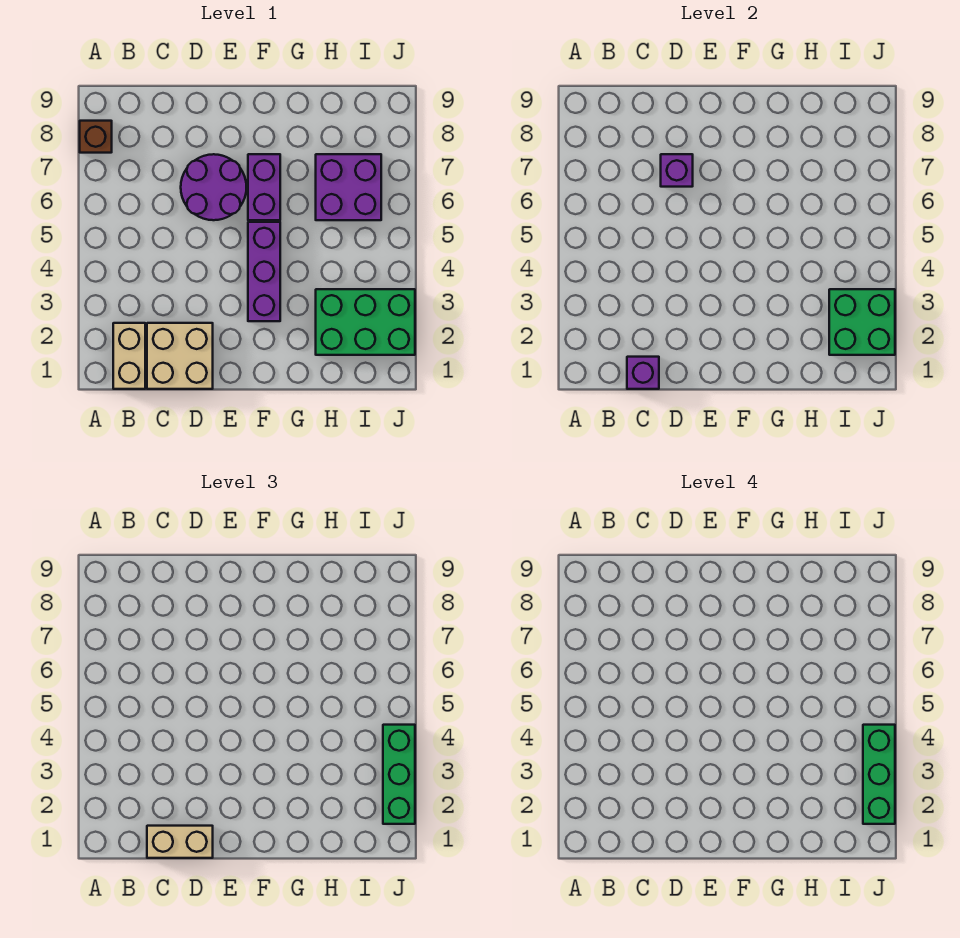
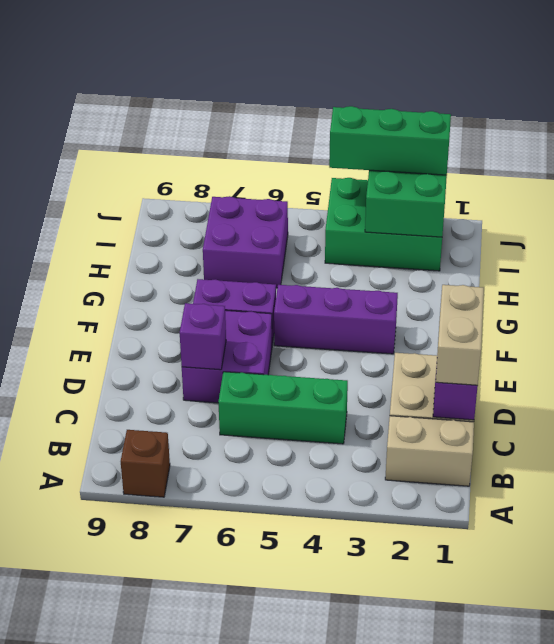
purple round brick D6:E7 level 1 -> purple brick D6:E7 level 1
green brick H2:J3 level 1 -> green brick I2:J4 level 1
green brick J2:J4 level 4 -> green brick C4:C6 level 1

